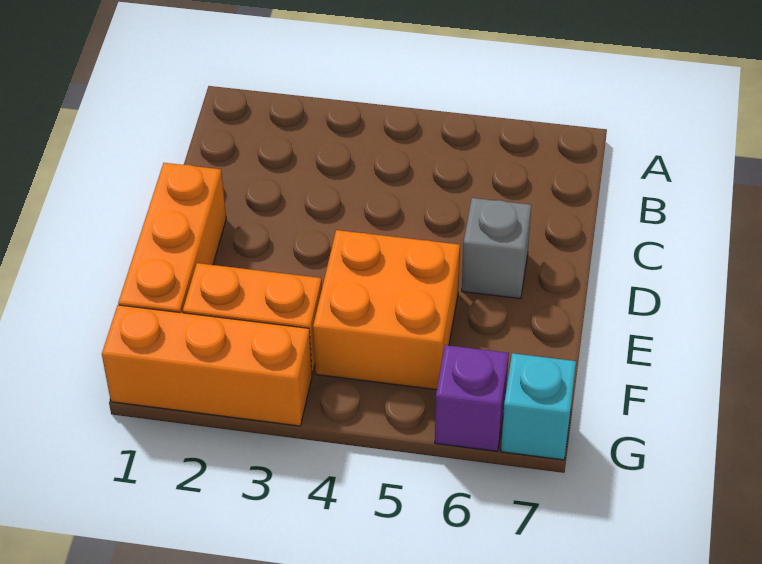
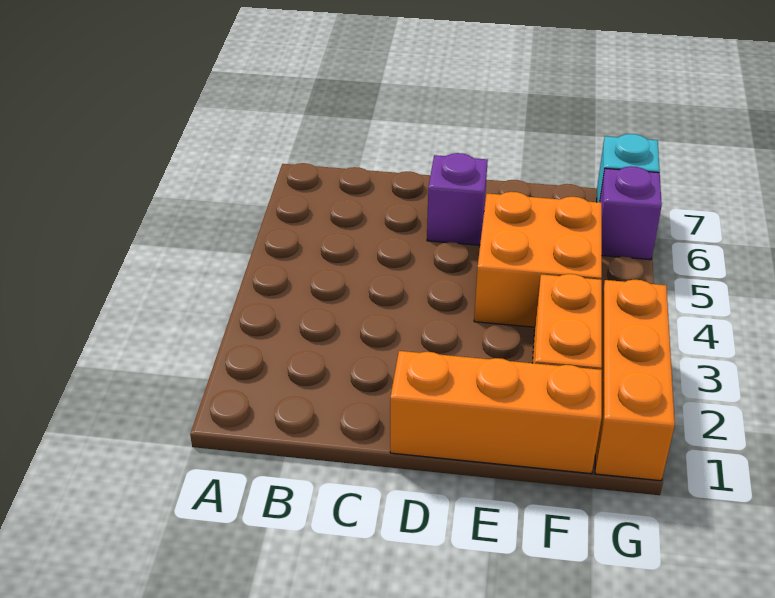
grey brick D6 level 1 -> purple brick D6 level 1

